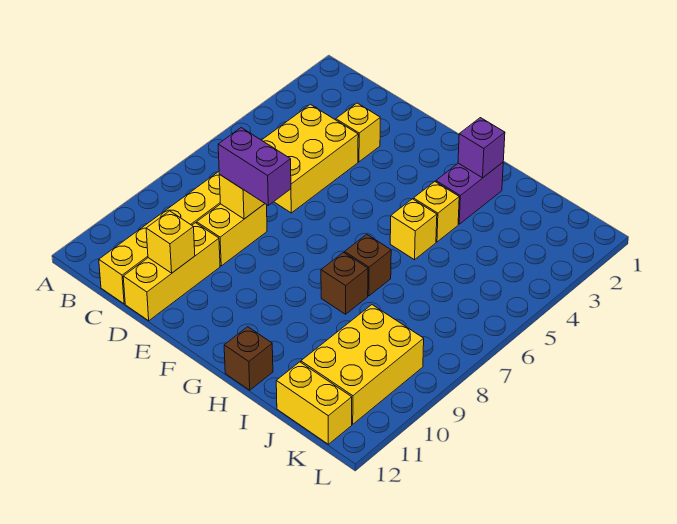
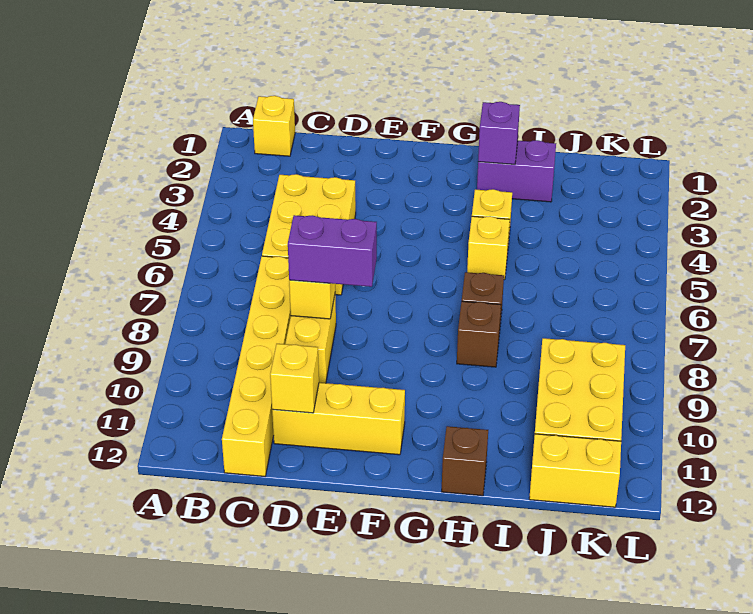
yellow brick D3 level 1 -> yellow brick B1 level 1
yellow brick D10:D12 level 1 -> yellow brick D11:F11 level 1
purple brick H2:H3 level 1 -> purple brick H2:I2 level 1

